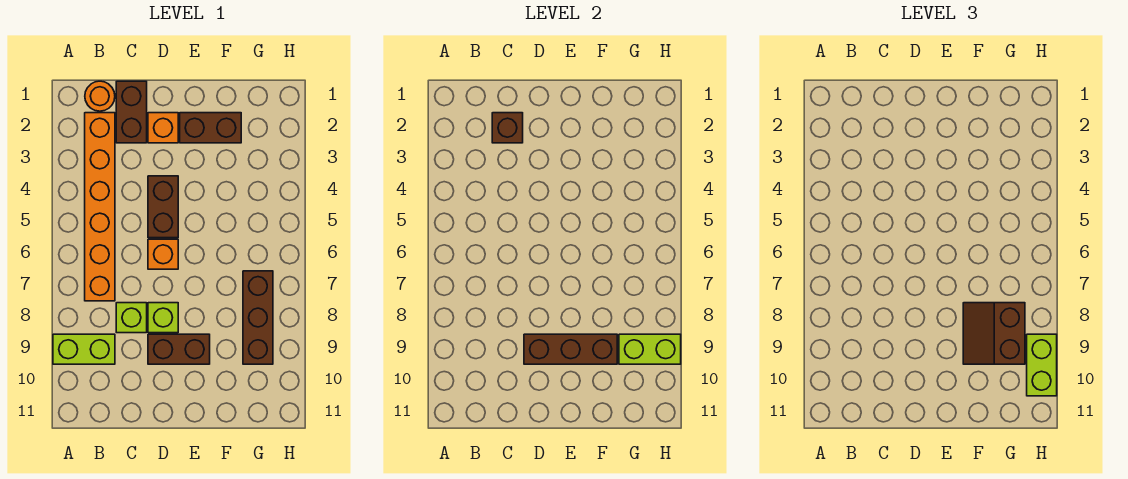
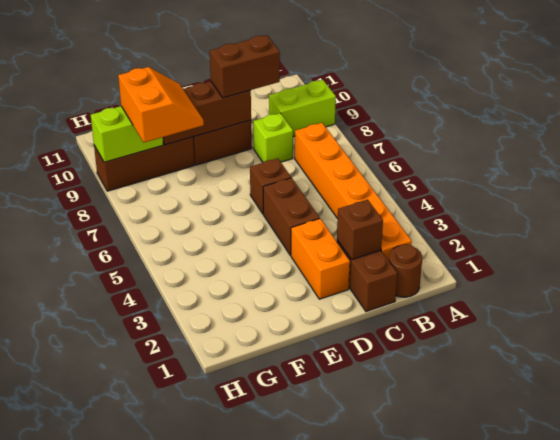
orange round brick B1 level 1 -> brown round brick B1 level 1
orange brick D2 level 1 -> orange brick D2:D3 level 1
orange brick D6 level 1 -> brown brick D6 level 1
lime brick D8 level 1 -> none
brown brick E2:F2 level 1 -> brown brick C9:D9 level 3
brown slope F8:G9 level 3 top G -> orange slope F8:G9 level 3 top G
brown brick G7:G9 level 1 -> brown brick F9:H9 level 1
lime brick H9:H10 level 3 -> none

